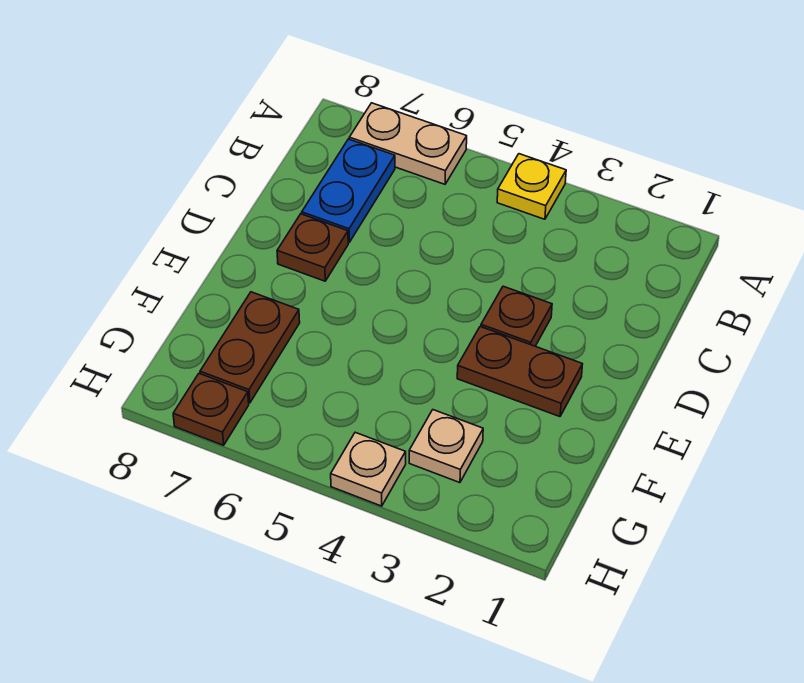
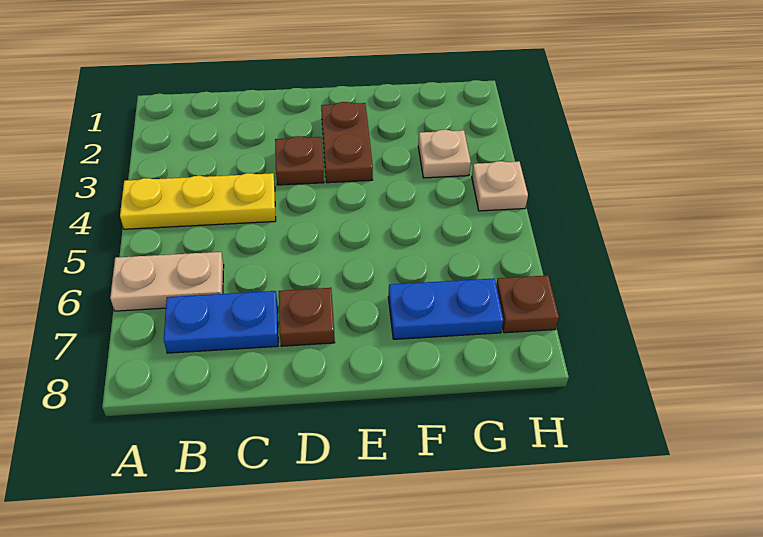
yellow plate A4 level 1 -> yellow plate A4:C4 level 1
tan plate A6:A7 level 1 -> tan plate A6:B6 level 1
brown plate F7:G7 level 1 -> blue plate F7:G7 level 1

